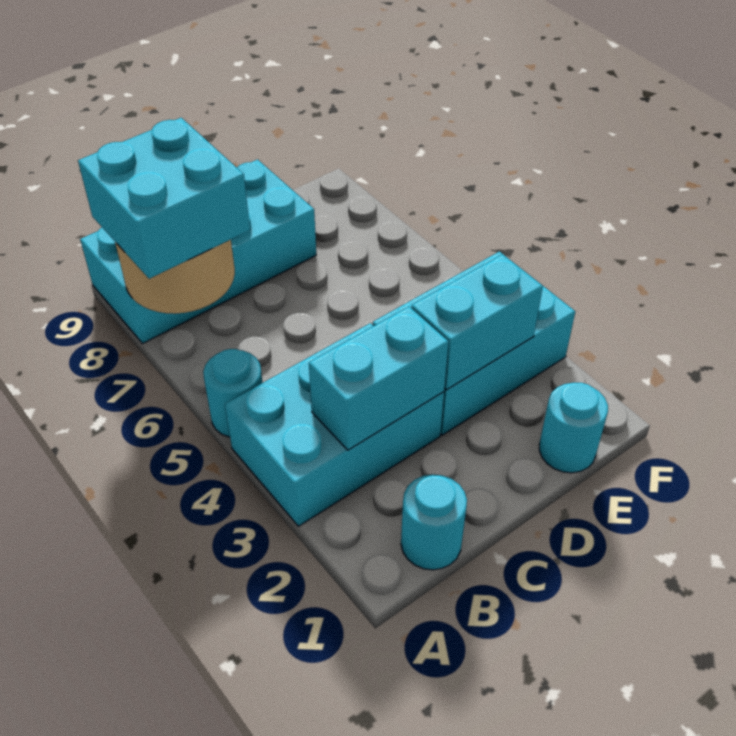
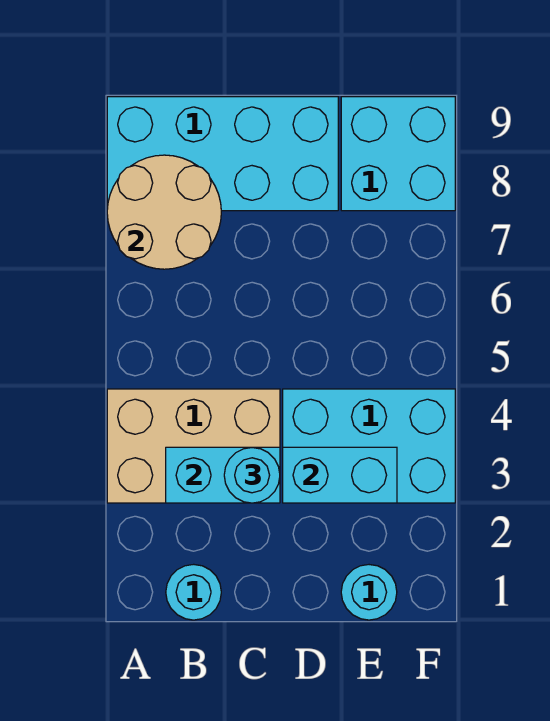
cyan brick A3:C4 level 1 -> tan brick A3:C4 level 1
cyan round brick A5 level 1 -> cyan round brick C3 level 3
cyan brick A7:B8 level 3 -> cyan brick E8:F9 level 1

